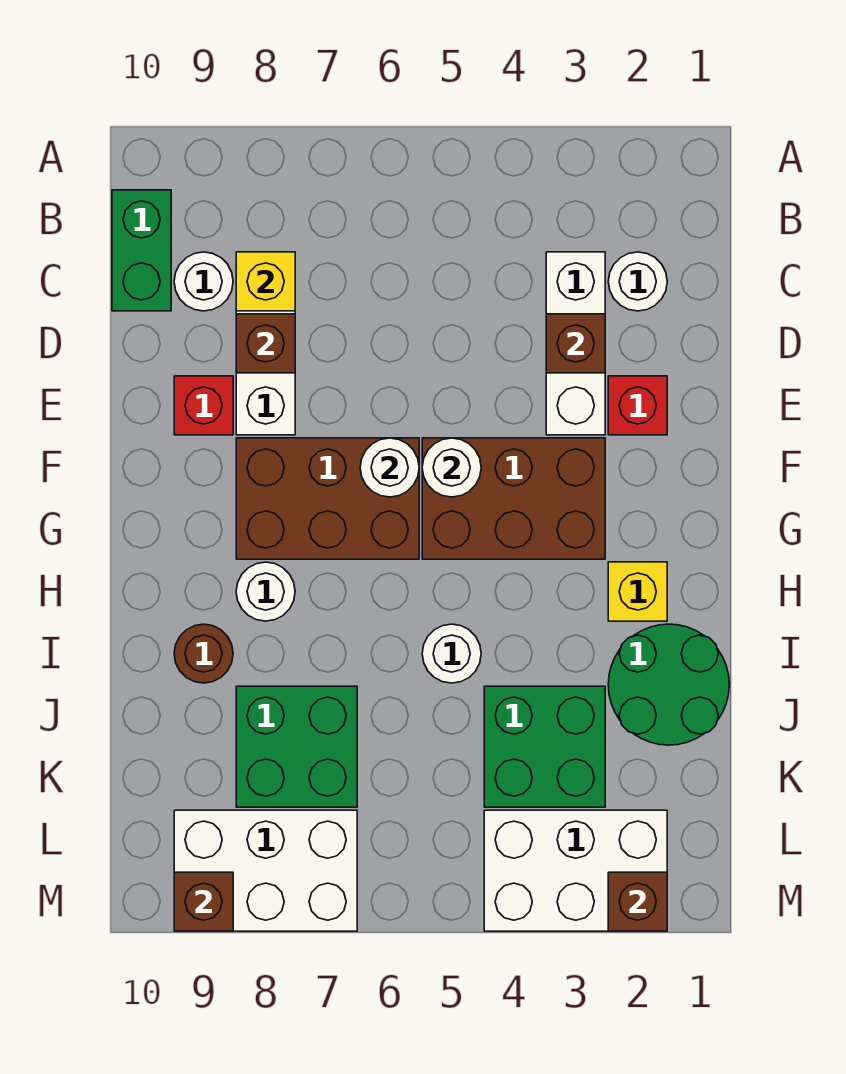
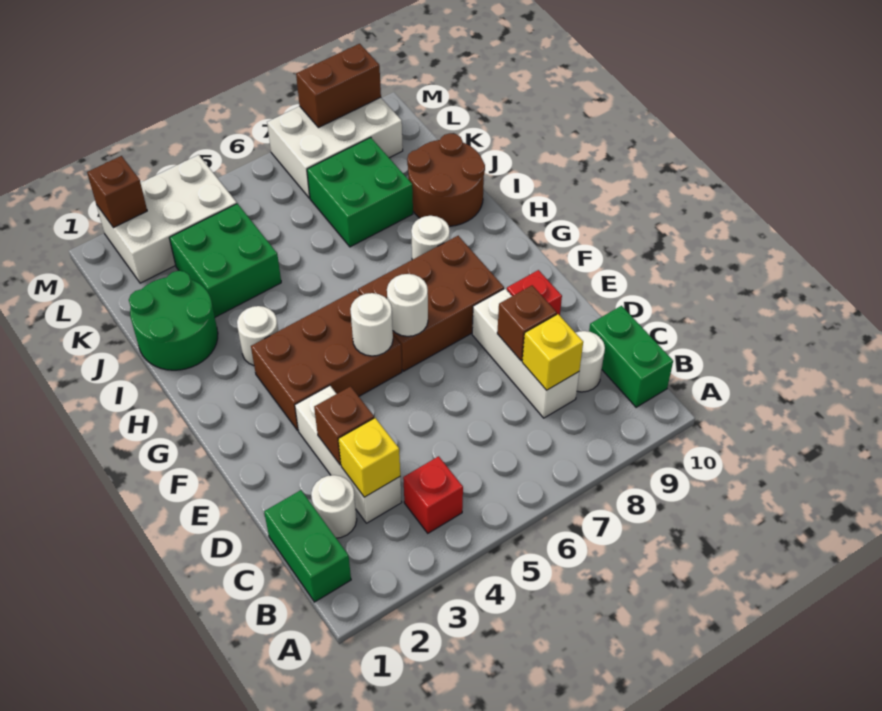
none -> green brick B1:C1 level 1
red brick E2 level 1 -> red brick B4 level 1
yellow brick H2 level 1 -> yellow brick C3 level 2
white round brick I5 level 1 -> white round brick H3 level 1
brown round brick I9 level 1 -> brown round brick I9:J10 level 1
brown brick M9 level 2 -> brown brick M8:M9 level 2

